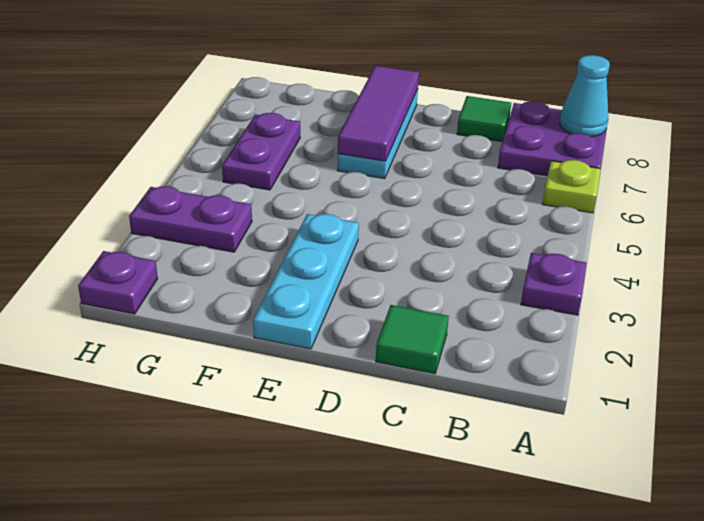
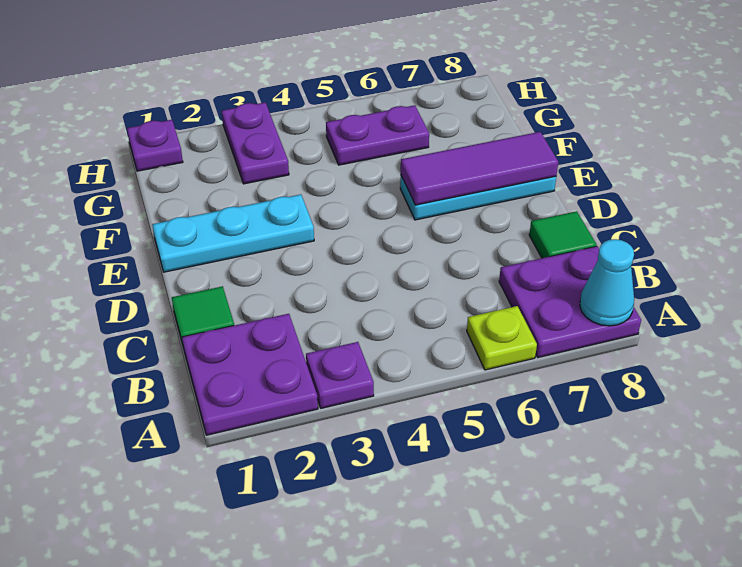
none -> purple plate A1:B2 level 1

